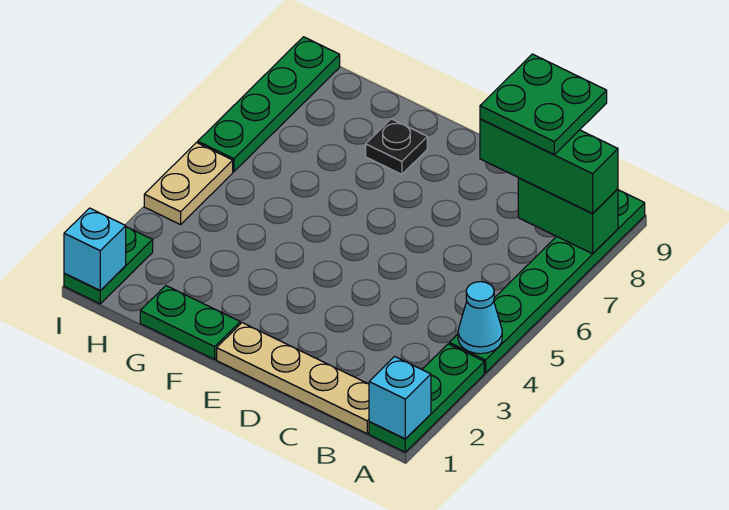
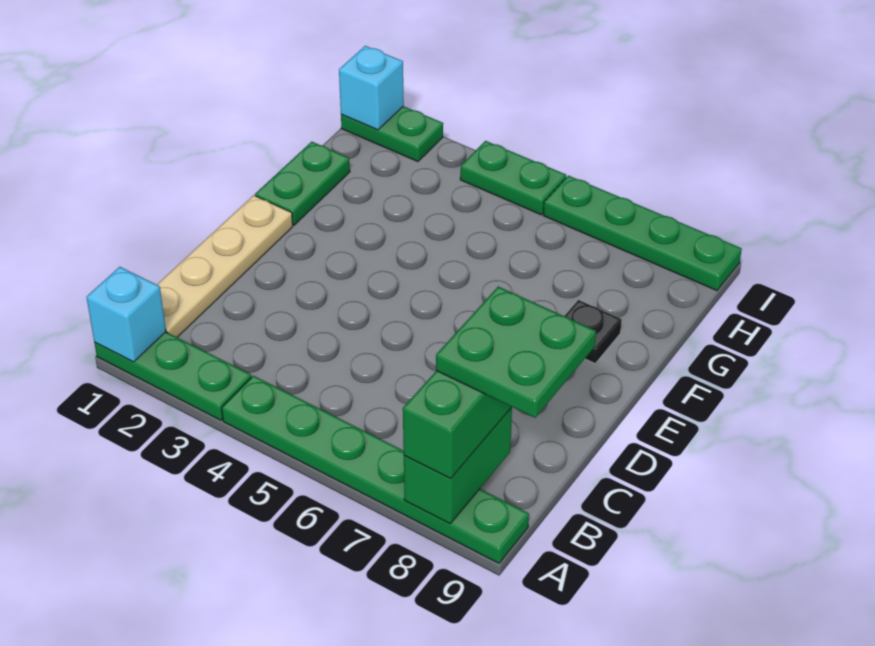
cyan cone A4 level 2 -> none
tan plate I4:I5 level 1 -> green plate I4:I5 level 1

